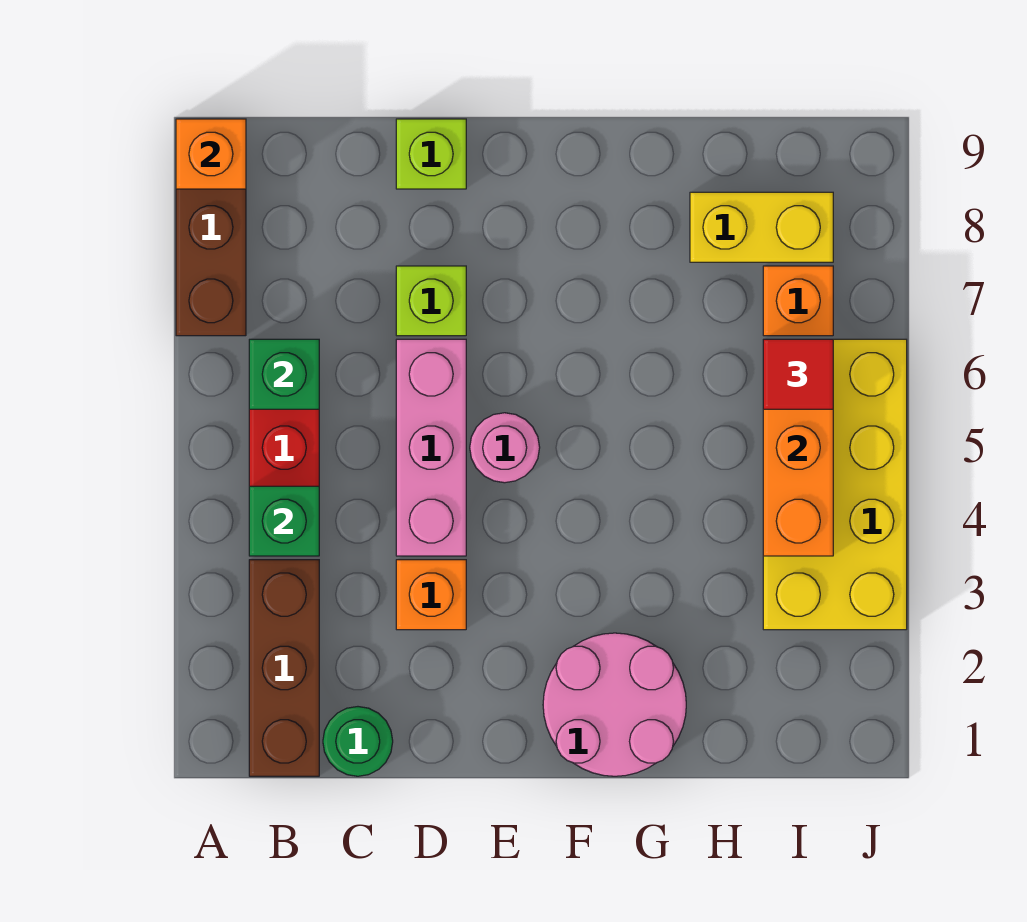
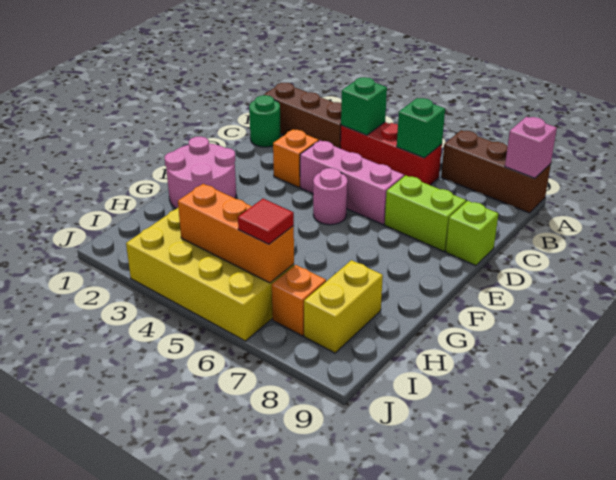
orange brick A9 level 2 -> pink brick A9 level 2
lime brick D7 level 1 -> lime brick D7:D8 level 1

